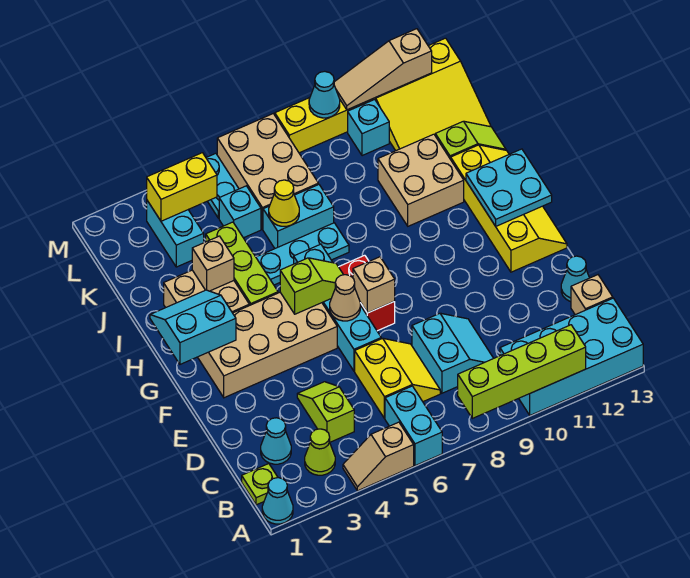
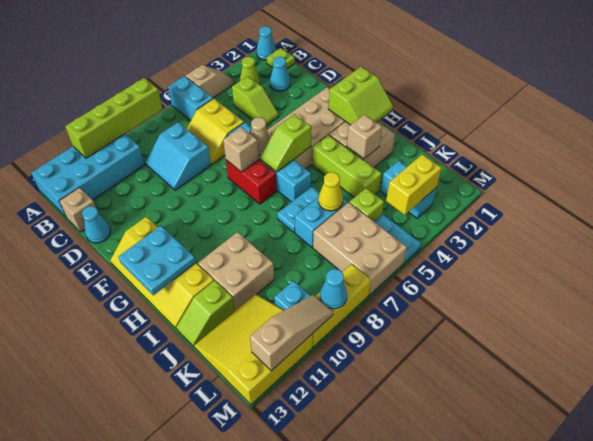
cyan slope G1:H2 level 2 top G -> lime slope G1:H2 level 2 top G
cyan plate I5:I7 level 1 -> cyan plate I6:I7 level 1
cyan brick K5 level 1 -> lime brick K5 level 1

